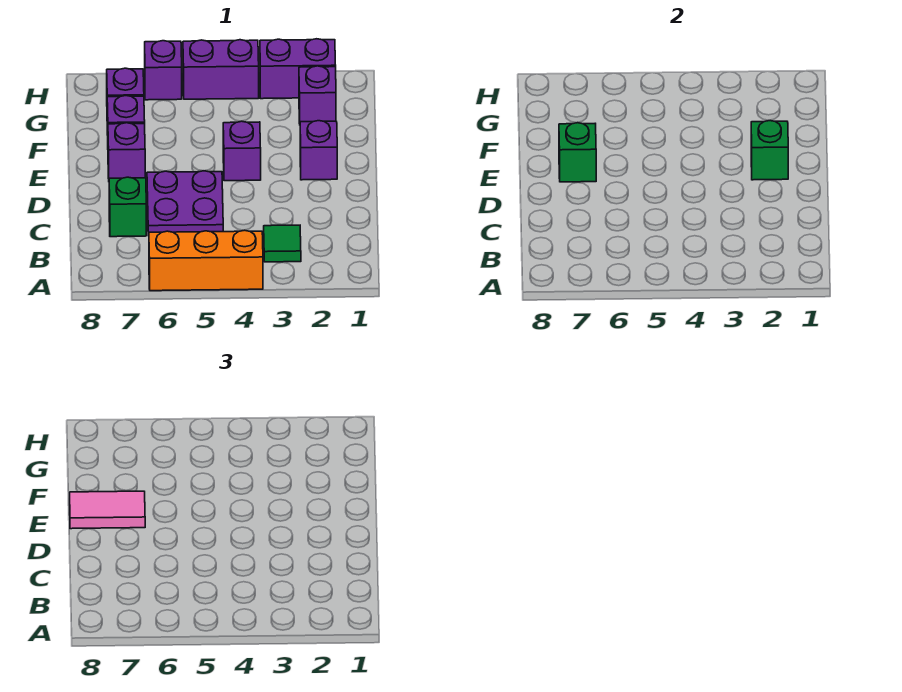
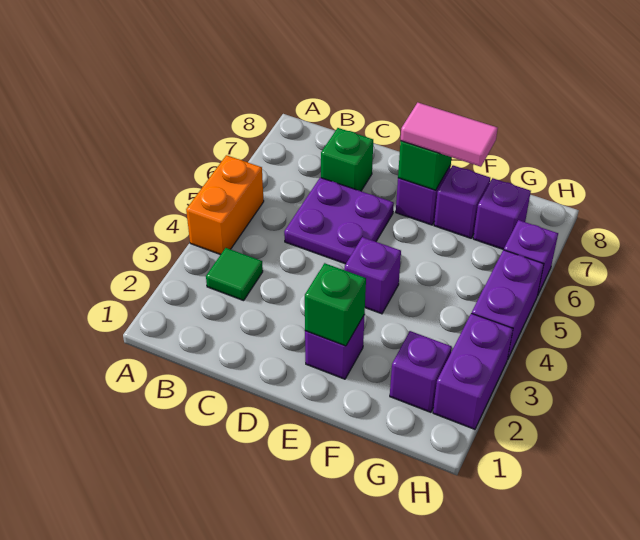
orange brick A4:A6 level 1 -> orange brick A4:A5 level 1
pink tile E7:E8 level 3 -> pink tile E7:F7 level 3

